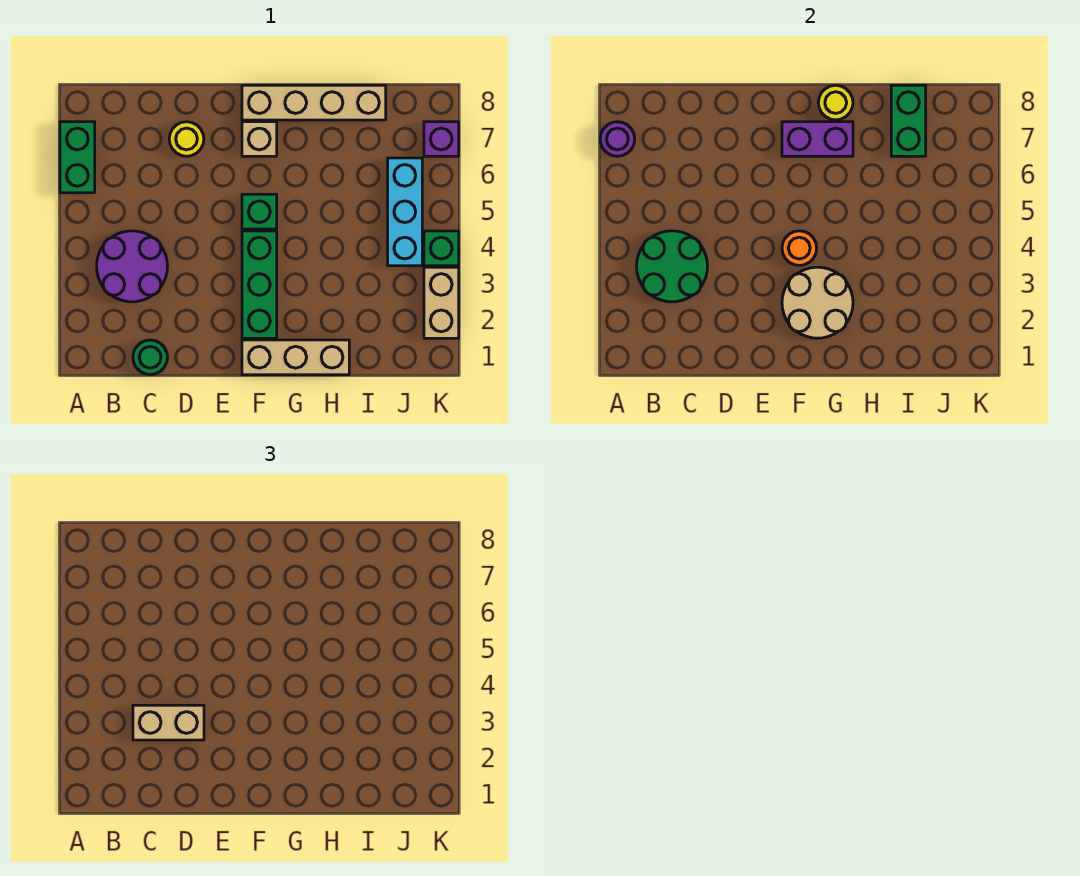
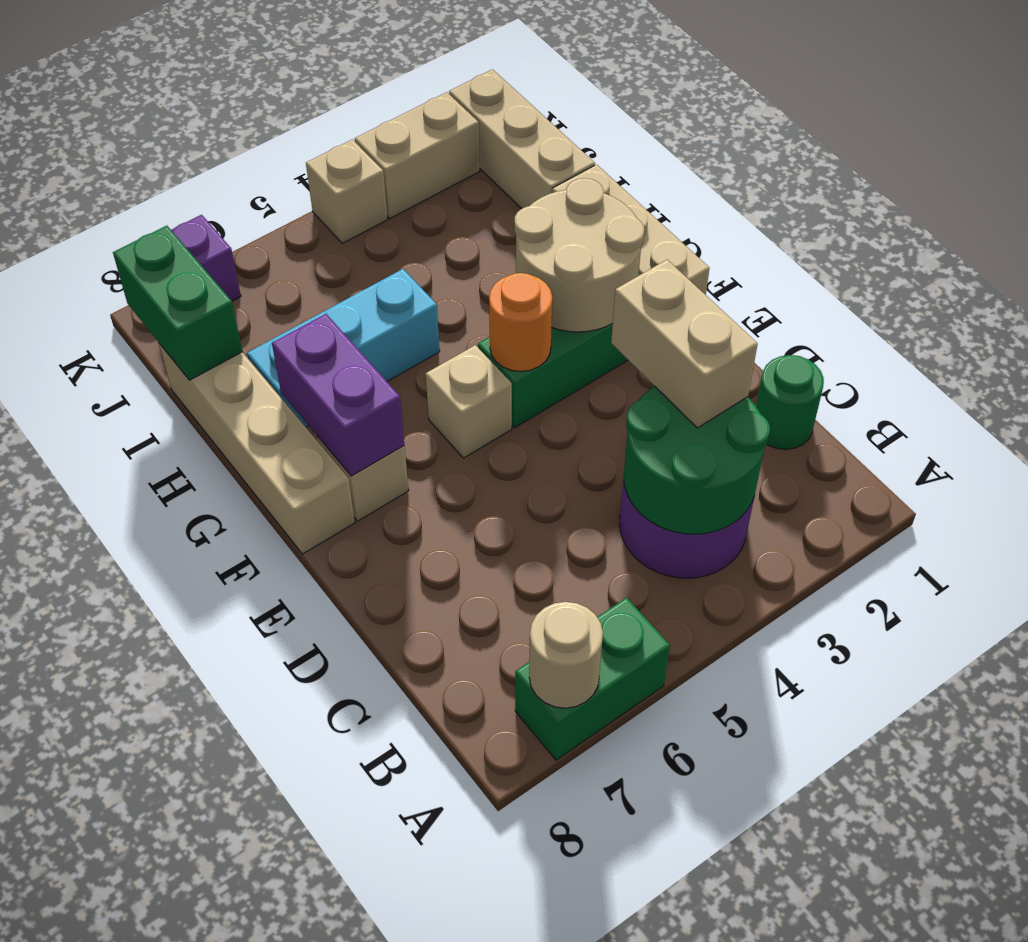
purple round brick A7 level 2 -> tan round brick A7 level 2
yellow round brick D7 level 1 -> none
green brick F5 level 1 -> tan brick F5 level 1
yellow round brick G8 level 2 -> none
none -> tan brick I1:K1 level 1
green brick I7:I8 level 2 -> green brick I8:J8 level 2
cyan brick J4:J6 level 1 -> cyan brick H5:H7 level 1
green brick K4 level 1 -> tan brick K4 level 1

